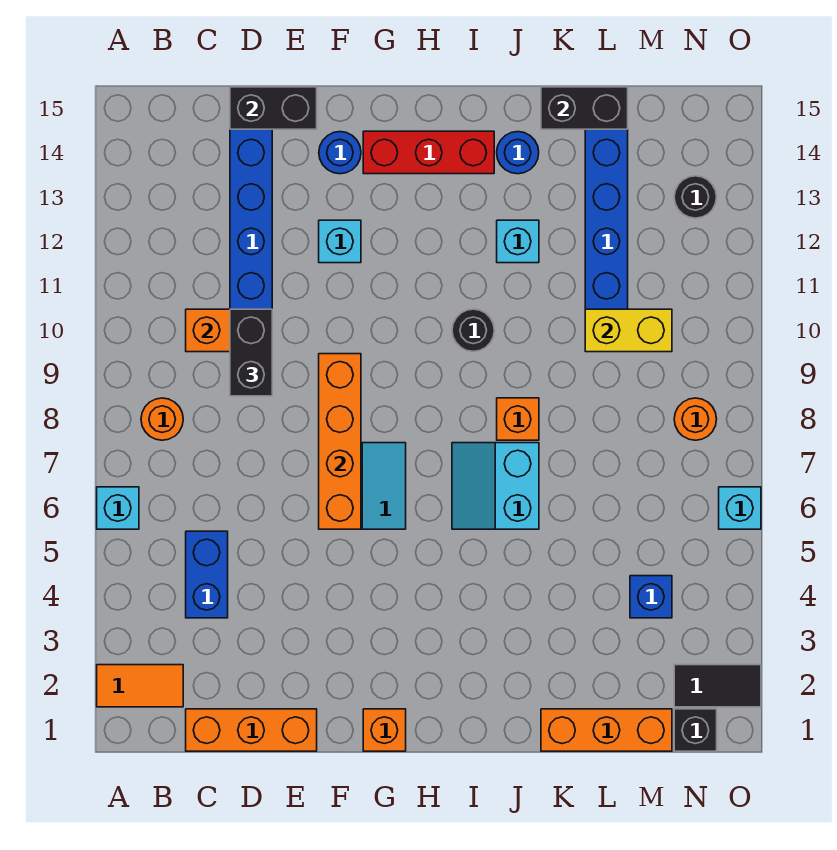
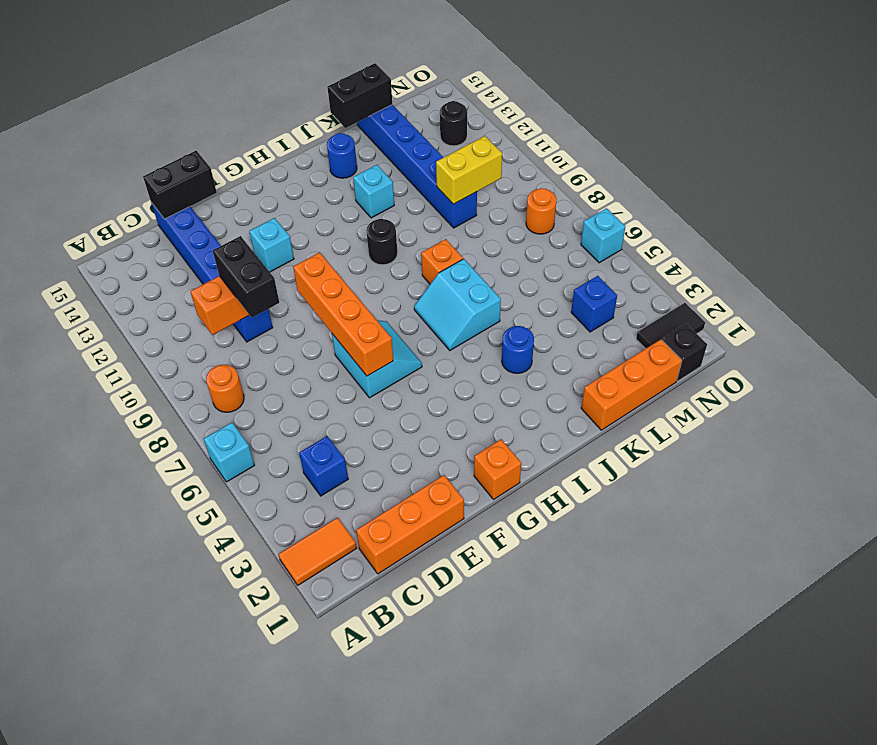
blue brick C4:C5 level 1 -> blue brick C4 level 1
blue round brick F14 level 1 -> blue round brick J4 level 1
red brick G14:I14 level 1 -> none

